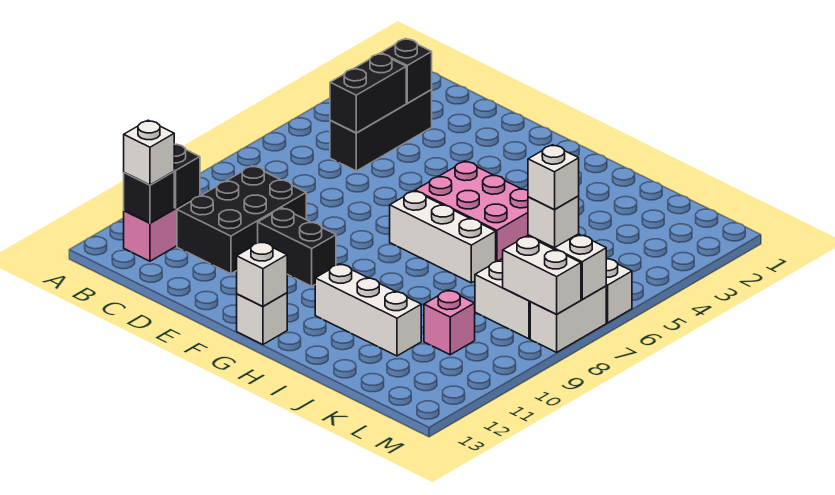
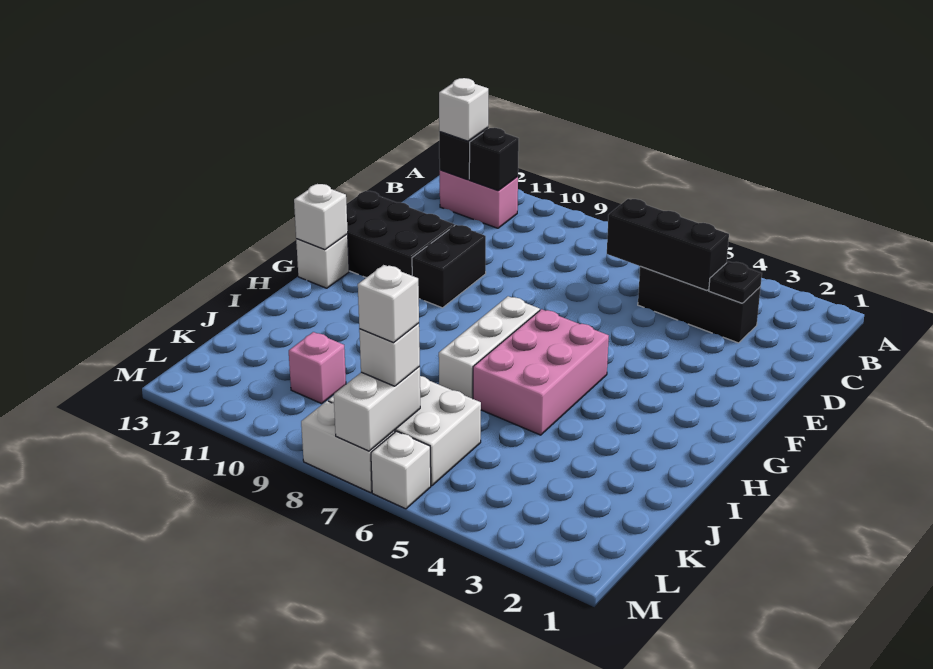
black brick C3 level 2 -> black plate C3 level 2
black brick C4:C5 level 2 -> black brick C4:C6 level 2
black brick C9:D11 level 1 -> black brick E11:F13 level 1
white brick H11:J11 level 1 -> none
white brick L8:M8 level 2 -> none

